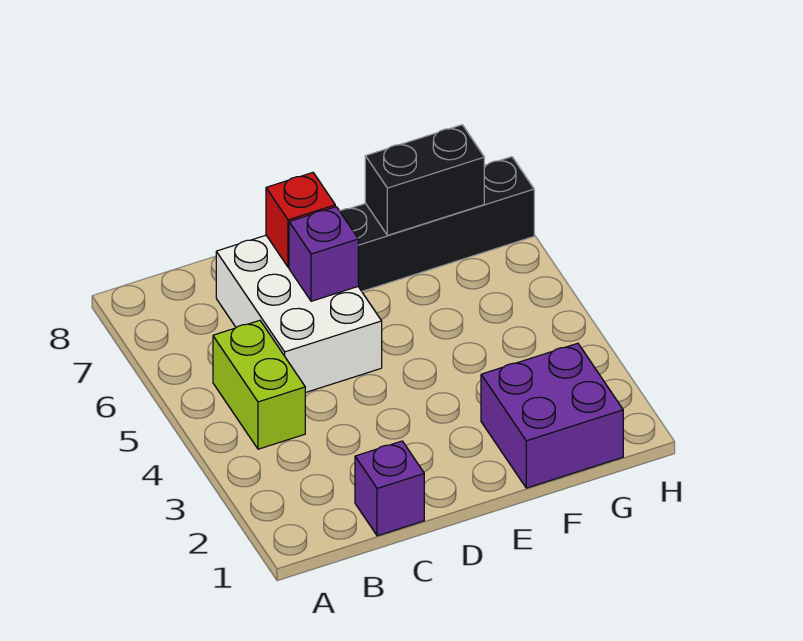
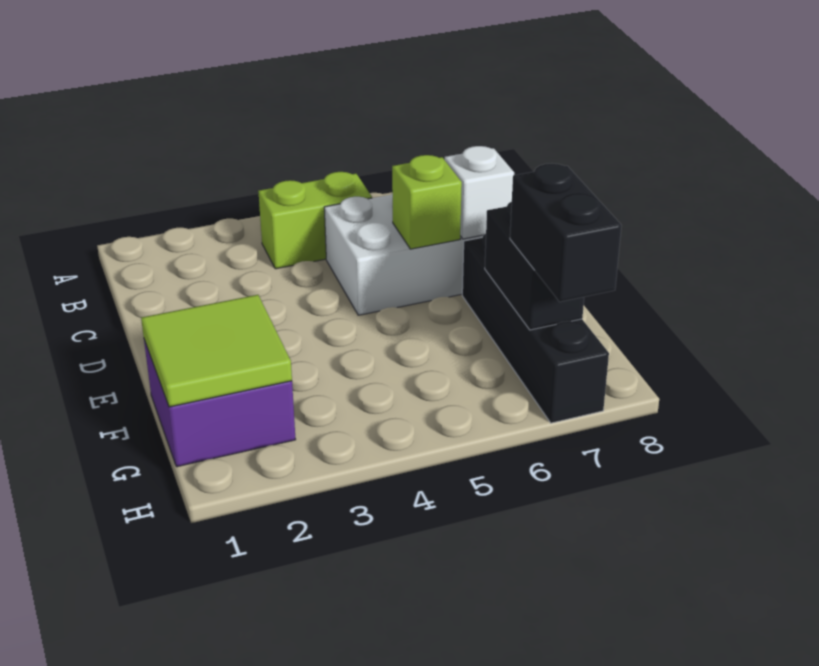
purple brick C1 level 1 -> none
purple brick D6 level 2 -> lime brick D6 level 2
red brick D7 level 2 -> white brick D7 level 2
none -> lime tile F1:G2 level 2
none -> black brick G7:H7 level 3

